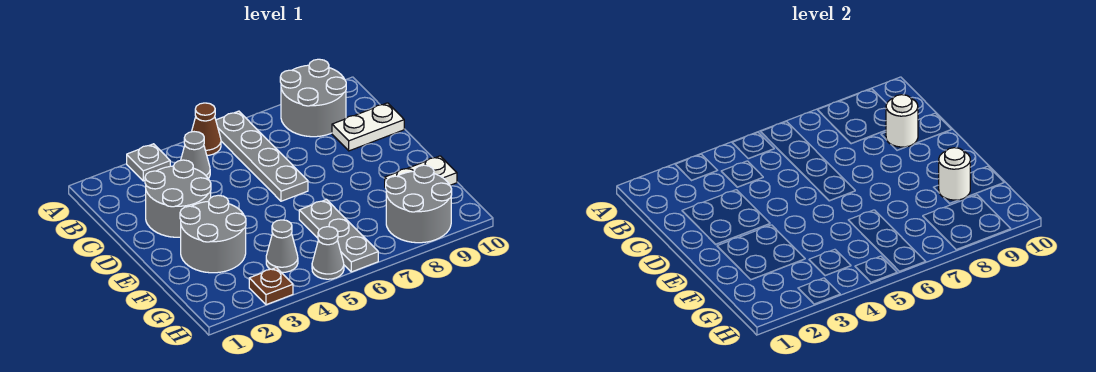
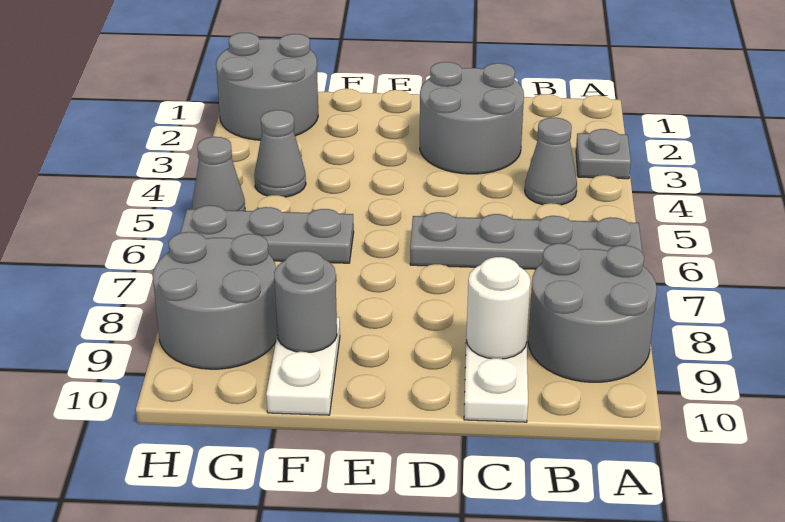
brown cone A5 level 1 -> none
grey round brick E2:F3 level 1 -> grey round brick G1:H2 level 1
white round brick F9 level 2 -> grey round brick F9 level 2
brown plate H3 level 1 -> none

